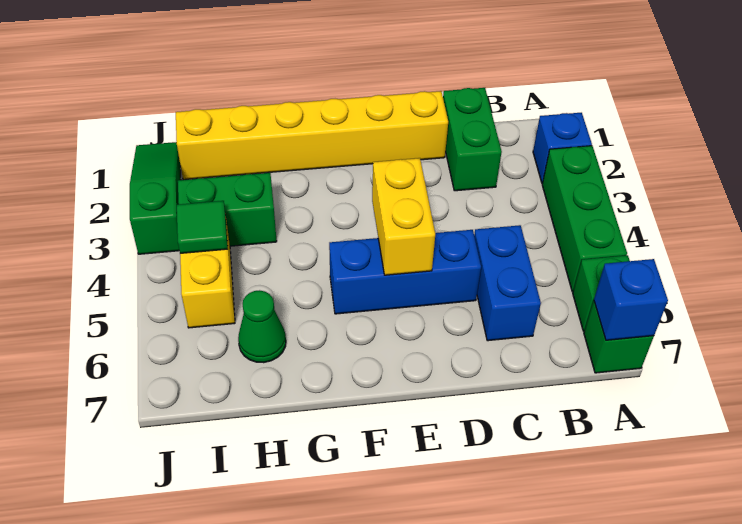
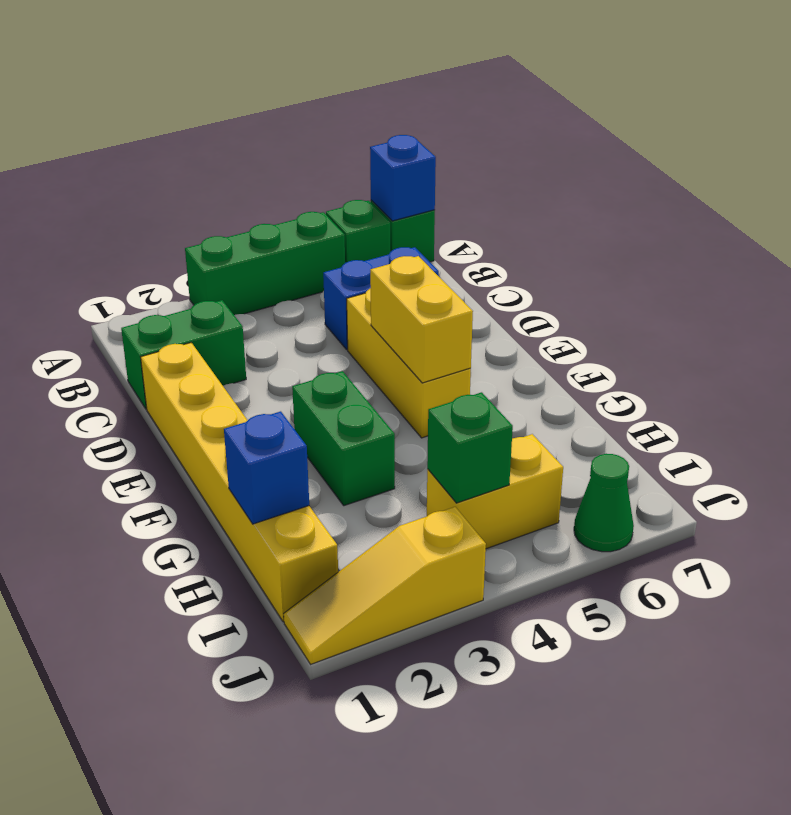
blue brick A2 level 1 -> blue brick H1 level 2
blue brick D5:F5 level 1 -> yellow brick D5:F5 level 1
yellow brick E4:E5 level 2 -> yellow brick E5:F5 level 2
green brick H3:I3 level 1 -> green brick F3:G3 level 1
green cone H6 level 1 -> green cone J6 level 1
green tile I4 level 2 -> green brick I4 level 2
green slope J1:J3 level 1 top 3 -> yellow slope J1:J3 level 1 top 3

